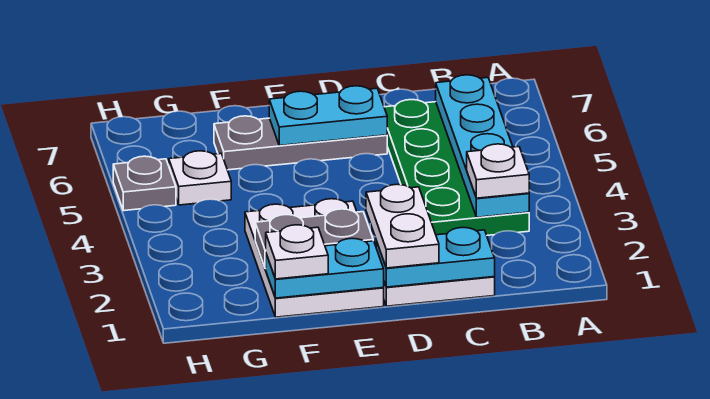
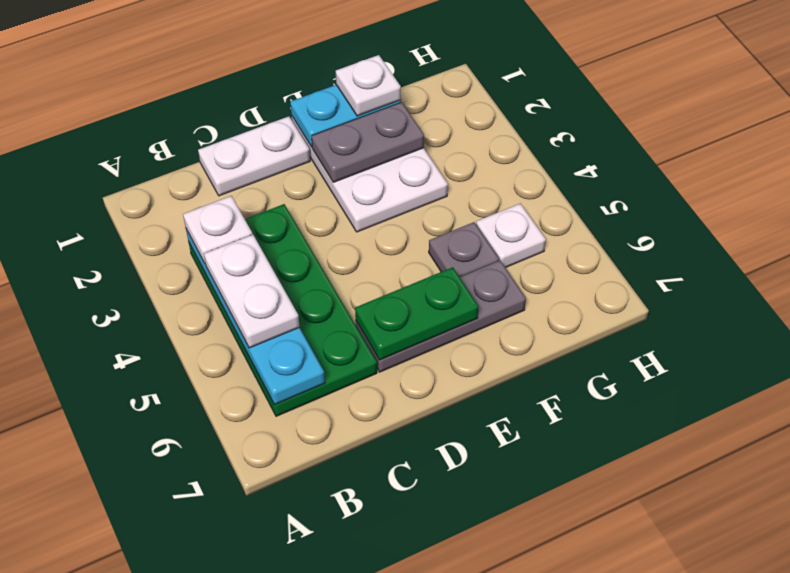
cyan plate C1:D1 level 2 -> none
white plate D1:D2 level 3 -> white plate B4:B5 level 3
cyan plate D6:E6 level 2 -> green plate D6:E6 level 2
grey plate H5 level 1 -> grey plate F5 level 1

